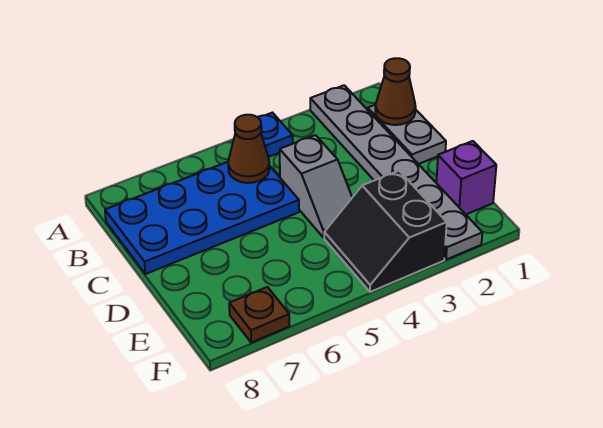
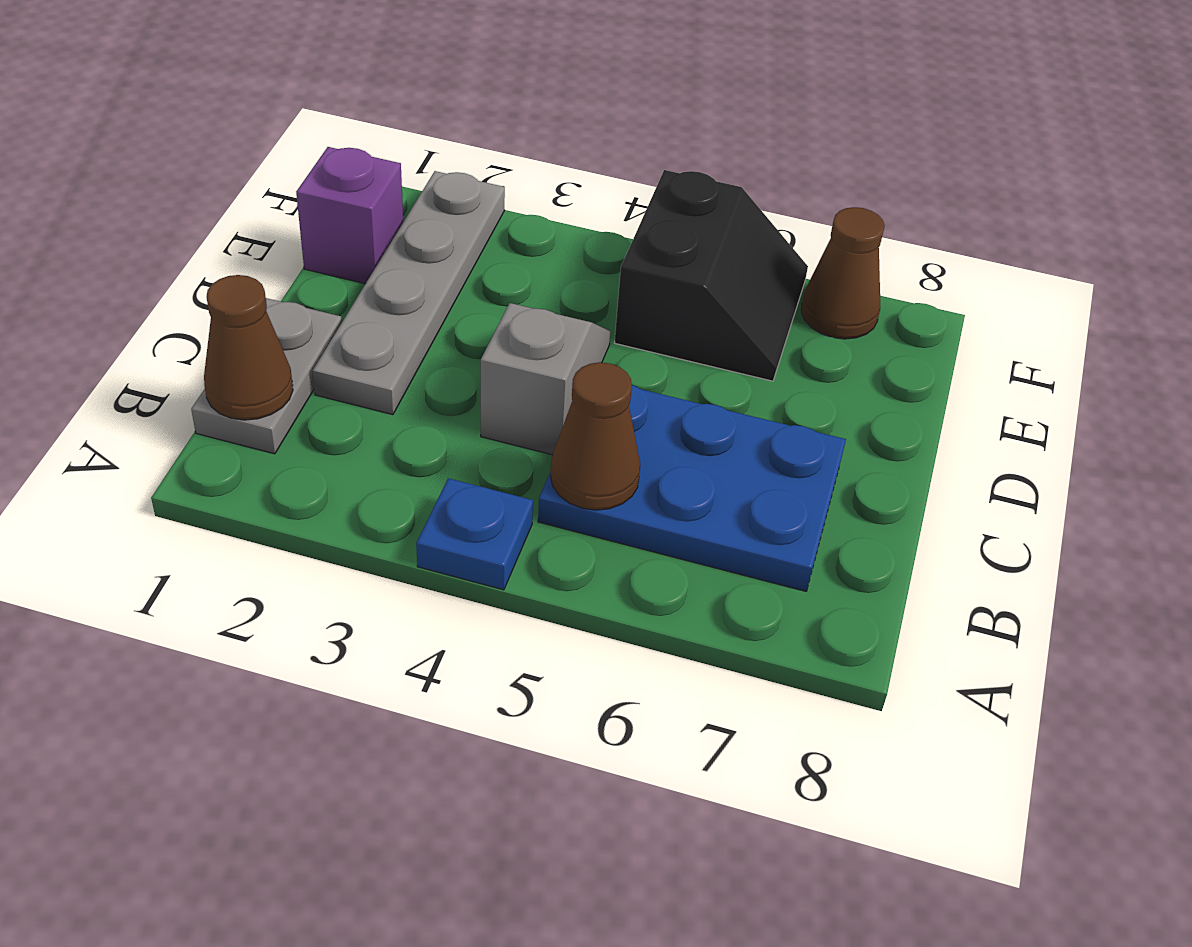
grey plate A2:F2 level 1 -> grey plate C2:F2 level 1
blue plate B5:C8 level 1 -> blue plate B5:C7 level 1
black slope E3:F4 level 1 top 3 -> black slope E5:F6 level 1 top 5
brown plate F7 level 1 -> brown cone F7 level 1

